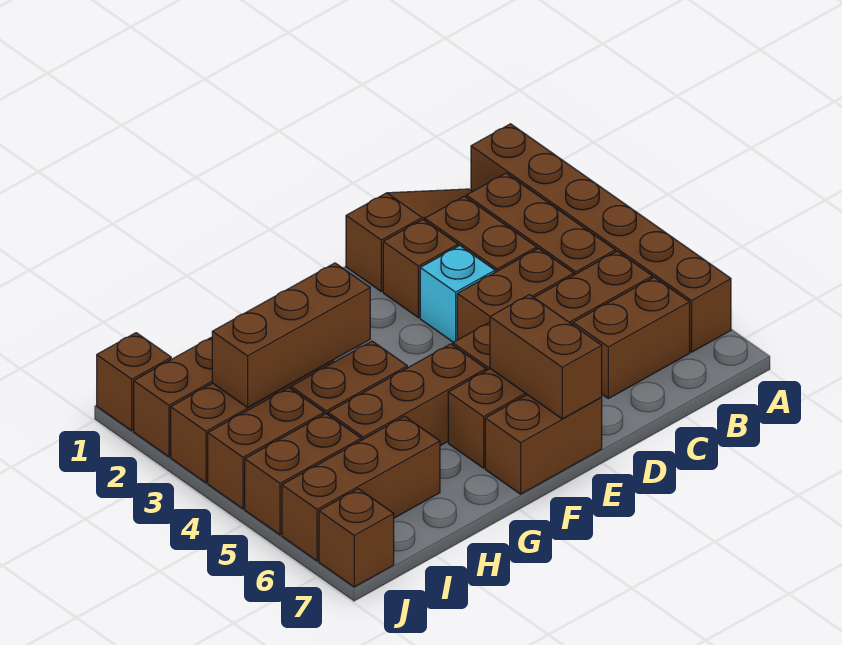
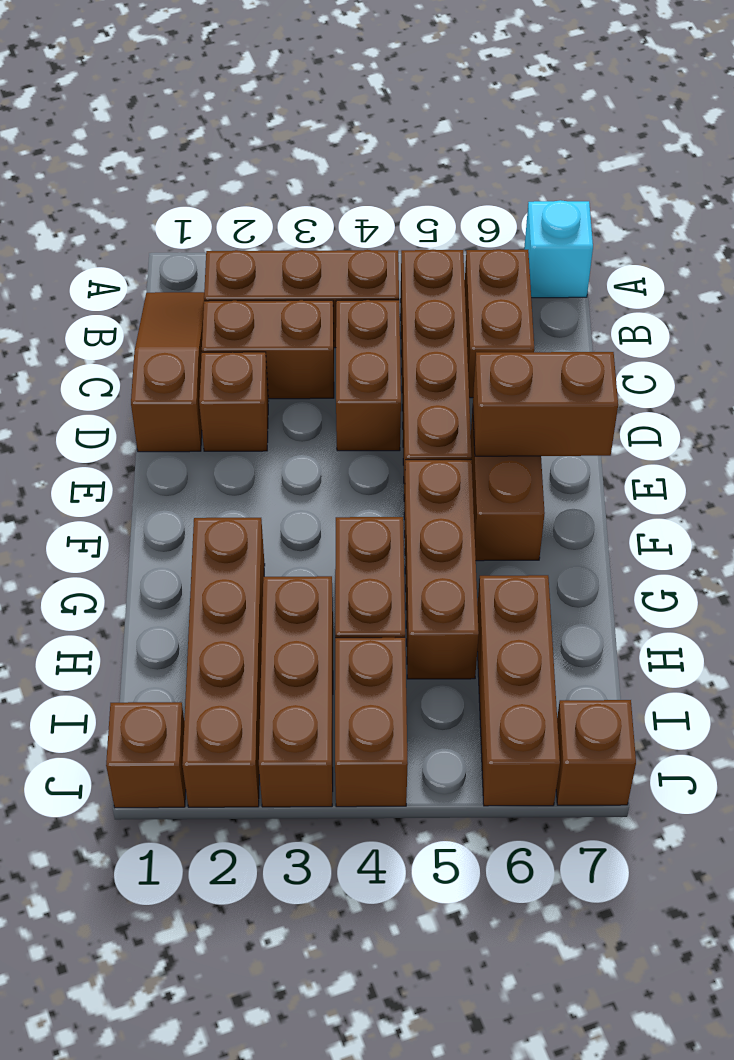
brown brick A1:A6 level 1 -> none
cyan brick D3 level 1 -> cyan brick A7 level 1
brown brick E7:F7 level 1 -> none
brown brick G3:I3 level 2 -> none
brown brick I5:J5 level 1 -> none

